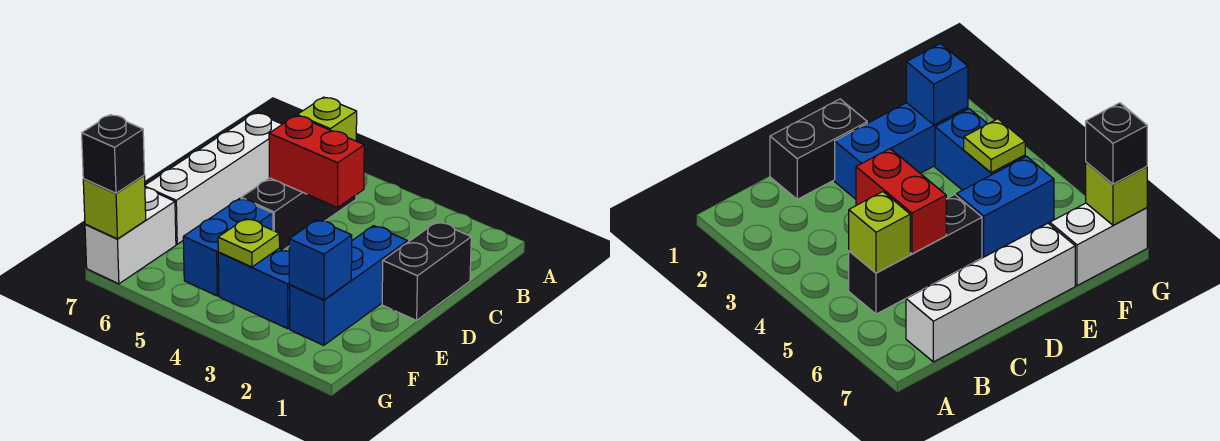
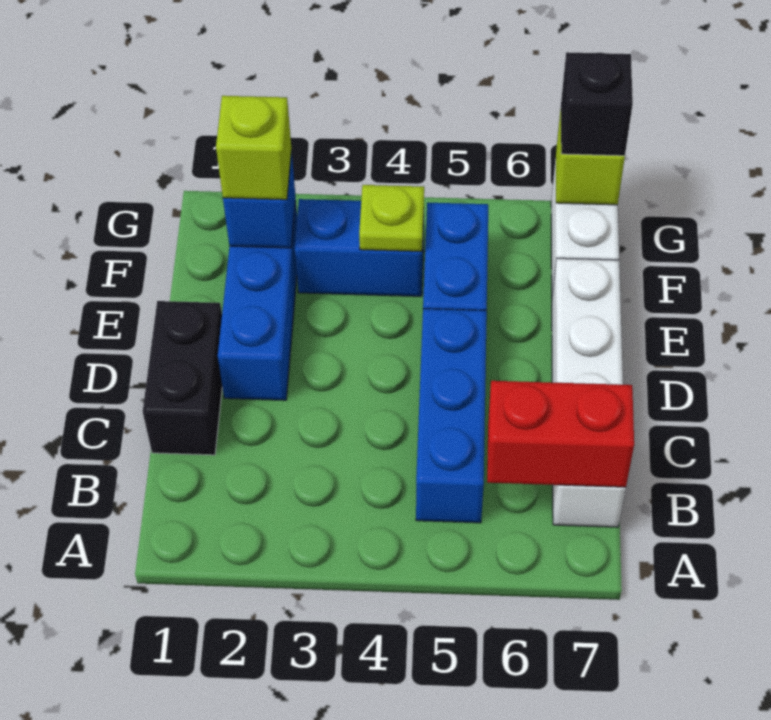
black brick B5:D5 level 1 -> blue brick B5:D5 level 1
lime brick B5 level 2 -> lime brick F2 level 3
red brick C4:C5 level 2 -> red brick B6:B7 level 2

